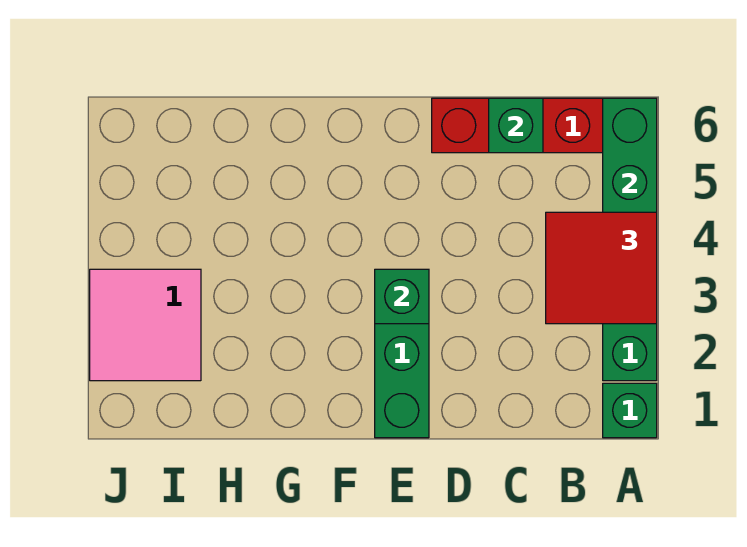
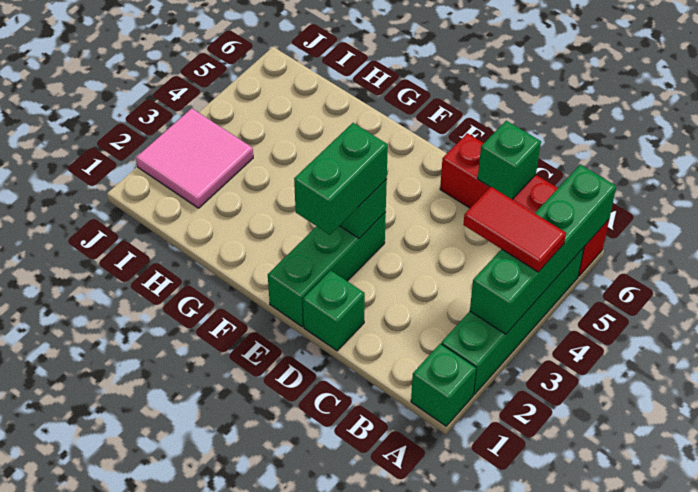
red tile A3:B4 level 3 -> red tile A4:B4 level 3
none -> green brick D1 level 1
none -> green brick E2:E3 level 3

